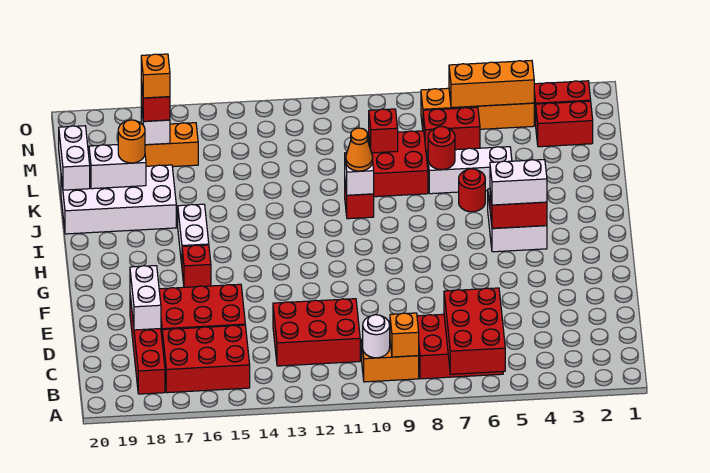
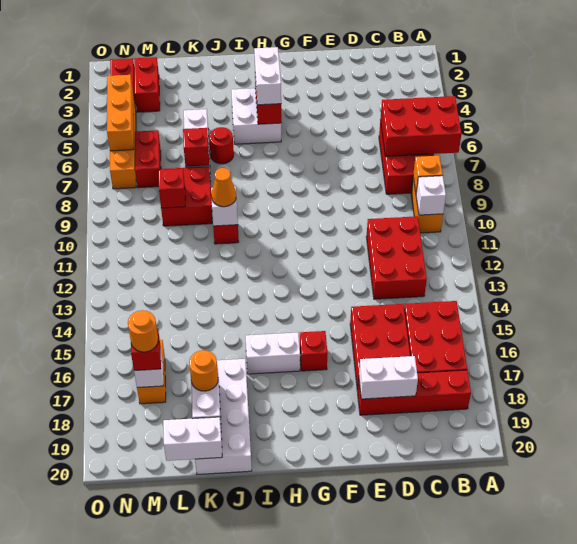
white round brick B10 level 2 -> white brick B10 level 2
red round brick K7 level 2 -> red brick K7 level 2
orange brick M17 level 4 -> orange round brick M17 level 4

